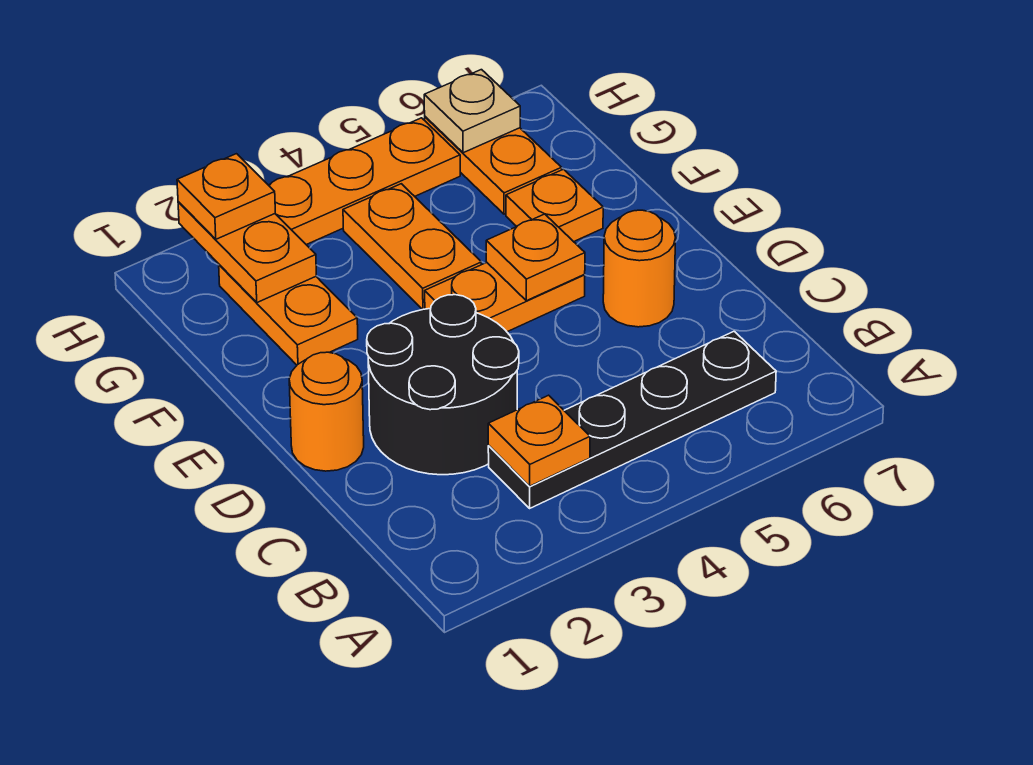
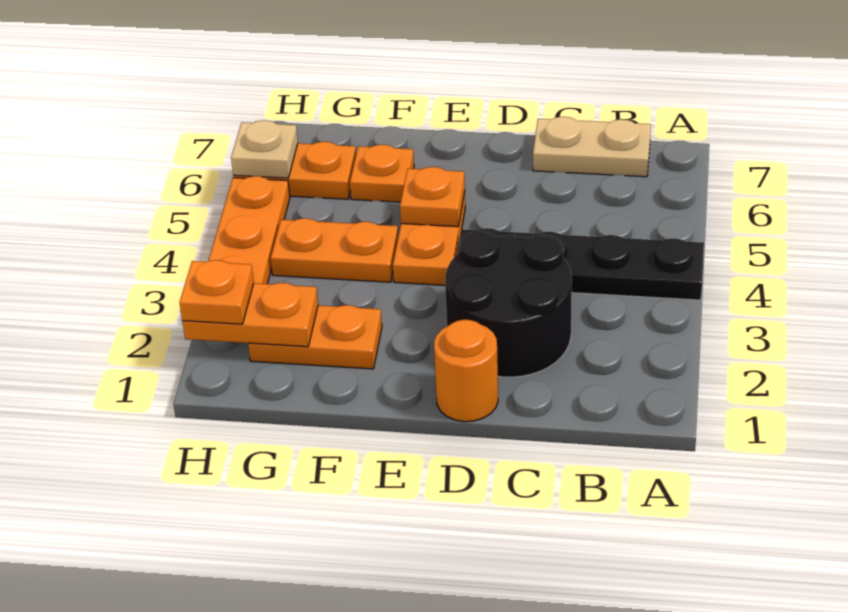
black plate B3:B6 level 1 -> black plate A4:D4 level 1
orange plate B3 level 2 -> none
none -> tan plate B7:C7 level 1
orange round brick D6 level 1 -> none

